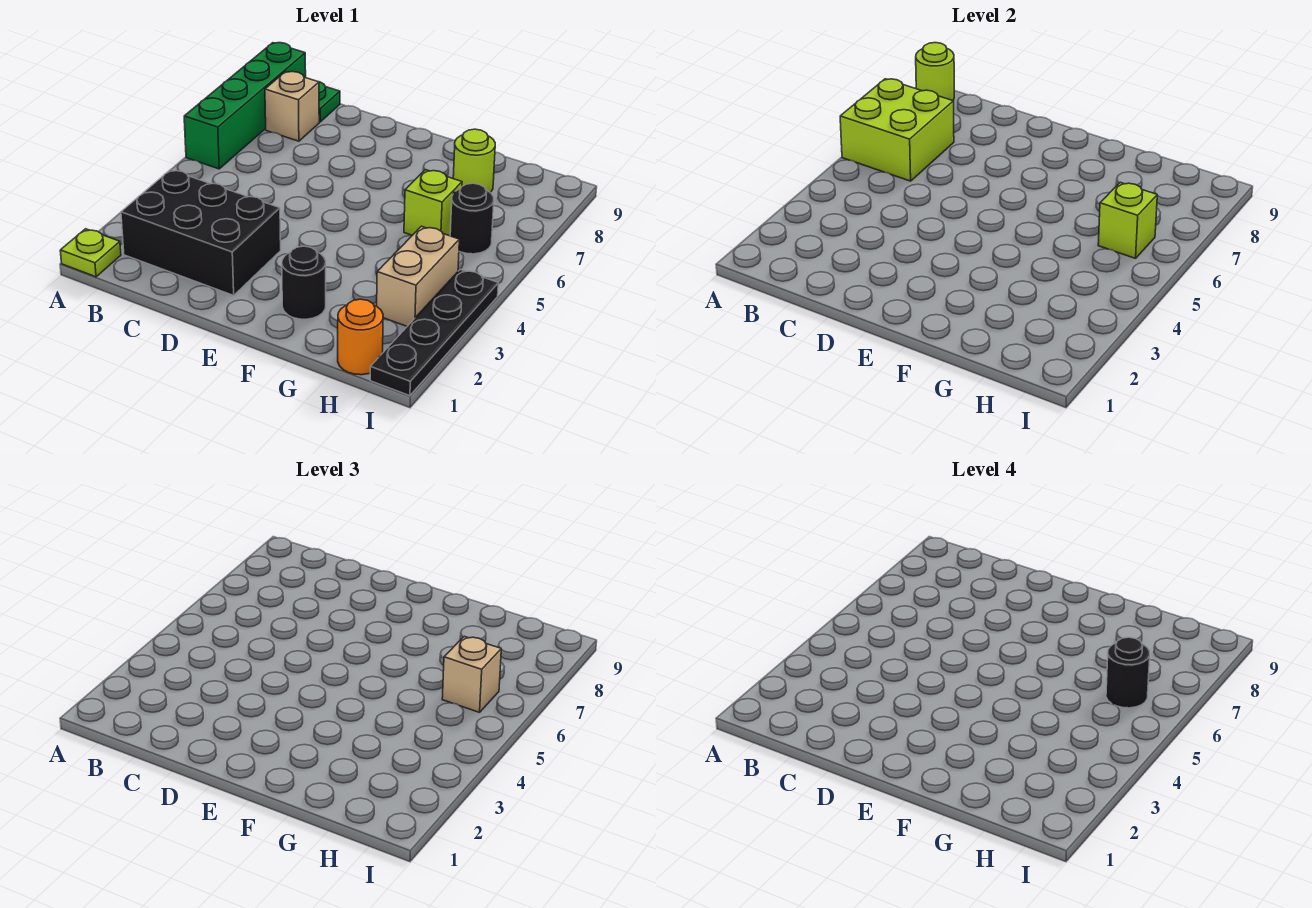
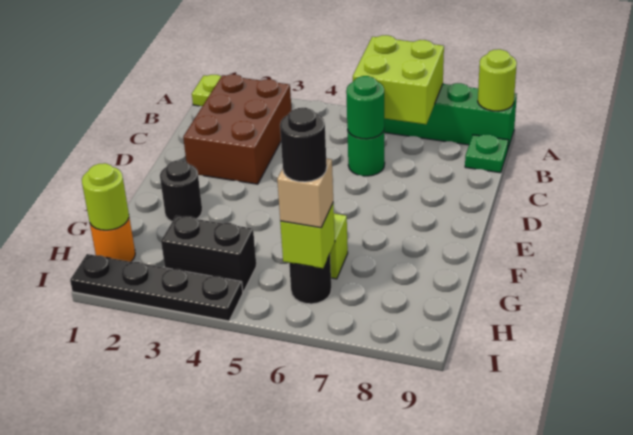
black brick B2:D3 level 1 -> brown brick B2:D3 level 1
tan brick B8 level 1 -> none
none -> green round brick C6 level 1
none -> green round brick C6 level 2
lime round brick G8 level 1 -> lime round brick H1 level 2
tan brick H3:H4 level 1 -> black brick H3:H4 level 1

